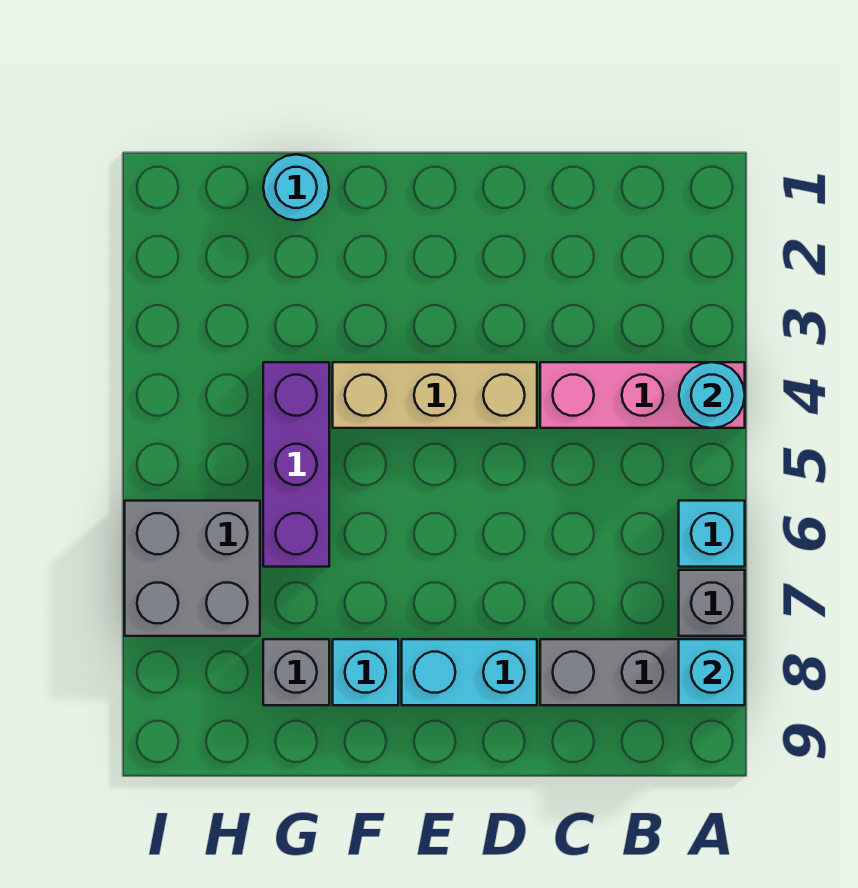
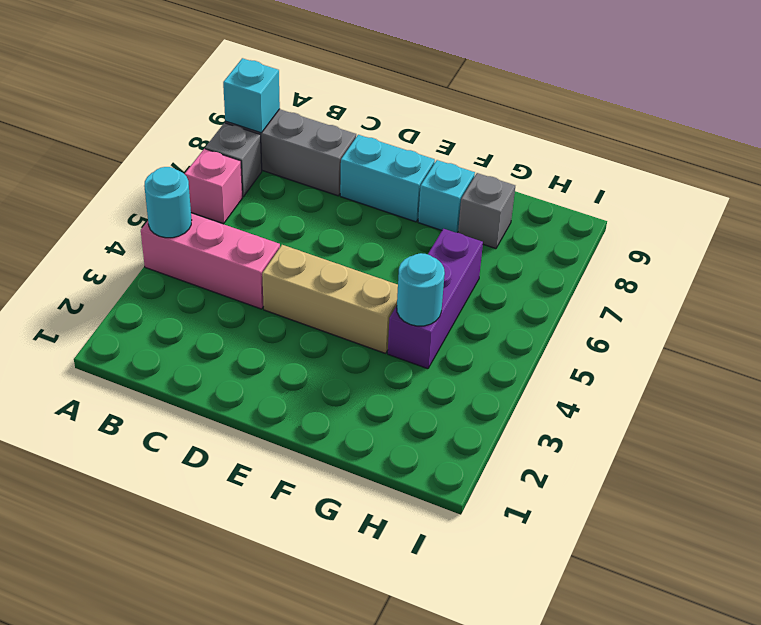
cyan brick A6 level 1 -> pink brick A6 level 1
cyan round brick G1 level 1 -> cyan round brick G4 level 2
grey brick H6:I7 level 1 -> none

